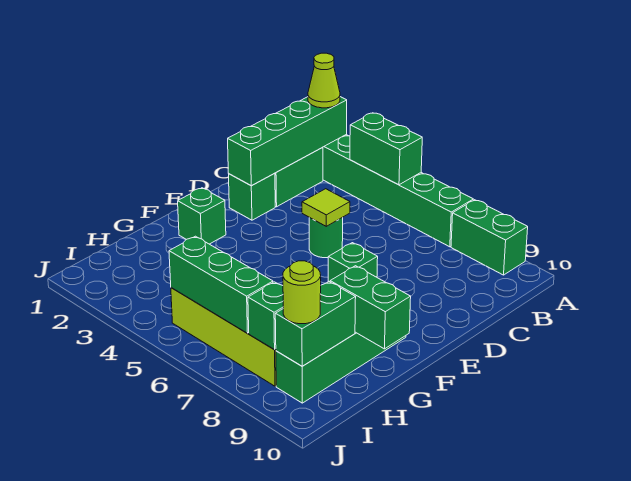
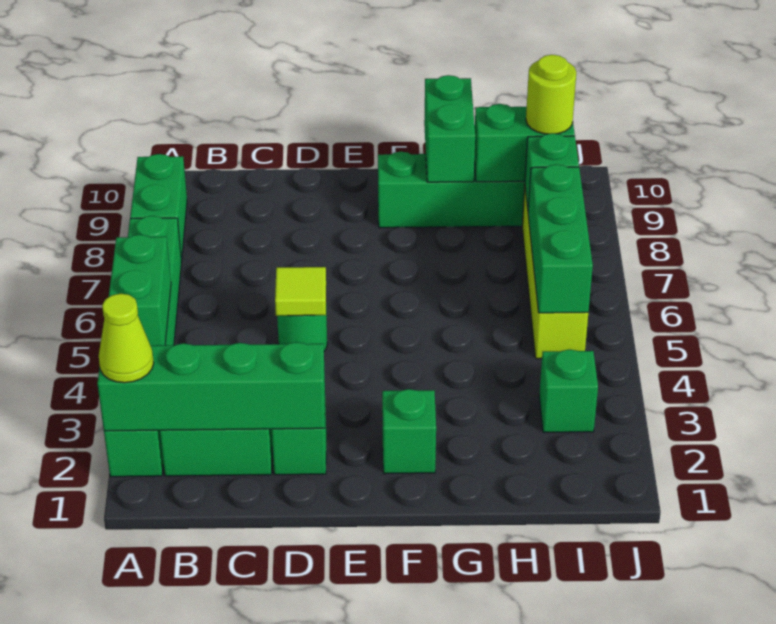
green brick E7 level 1 -> green brick I3 level 1

